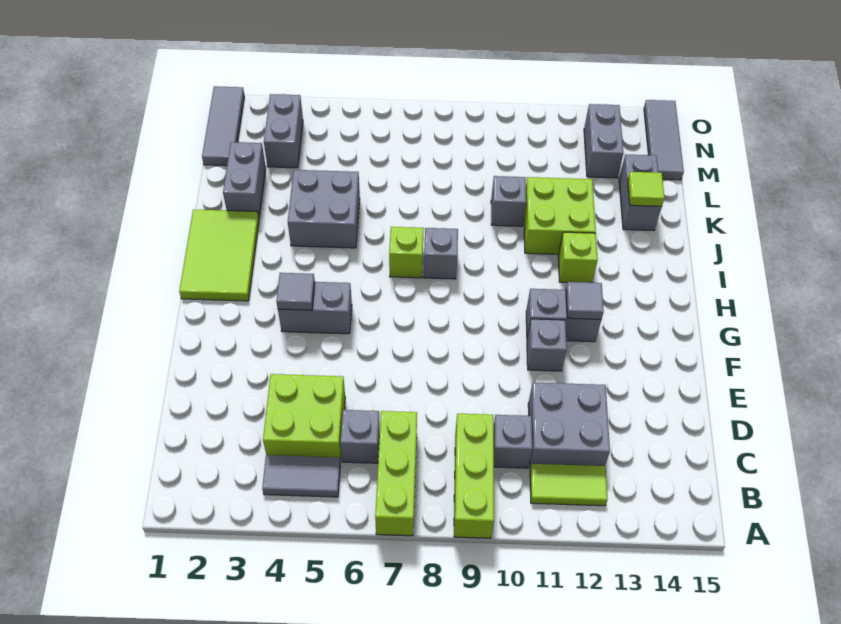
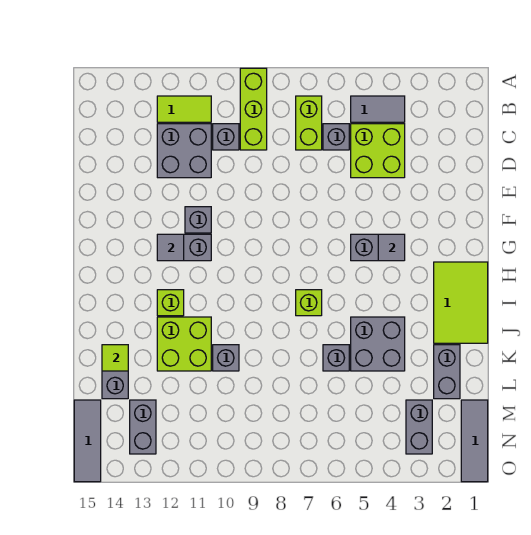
lime brick A7:C7 level 1 -> lime brick B7:C7 level 1
grey brick I8 level 1 -> grey brick K6 level 1

